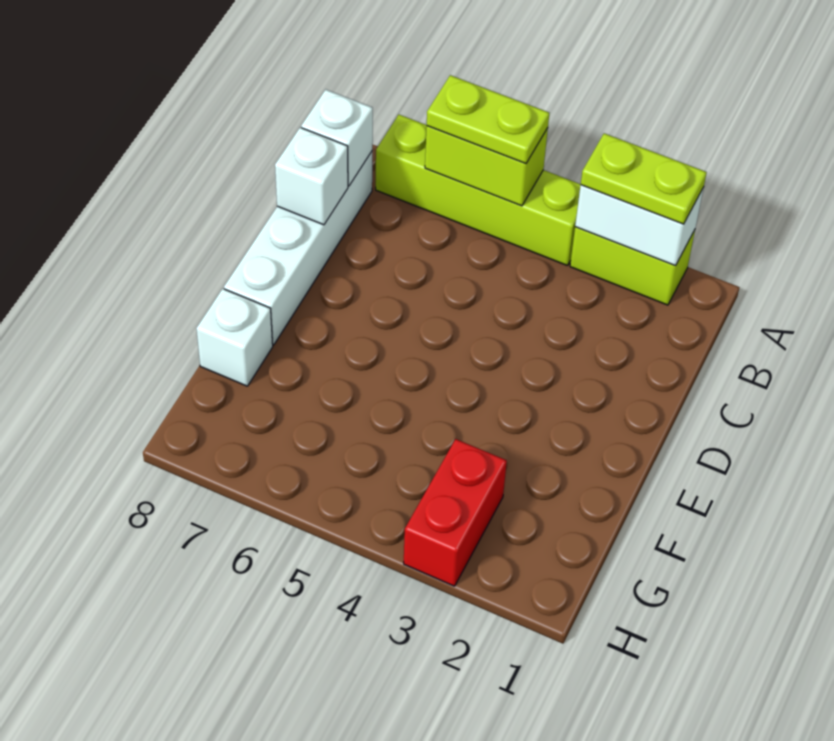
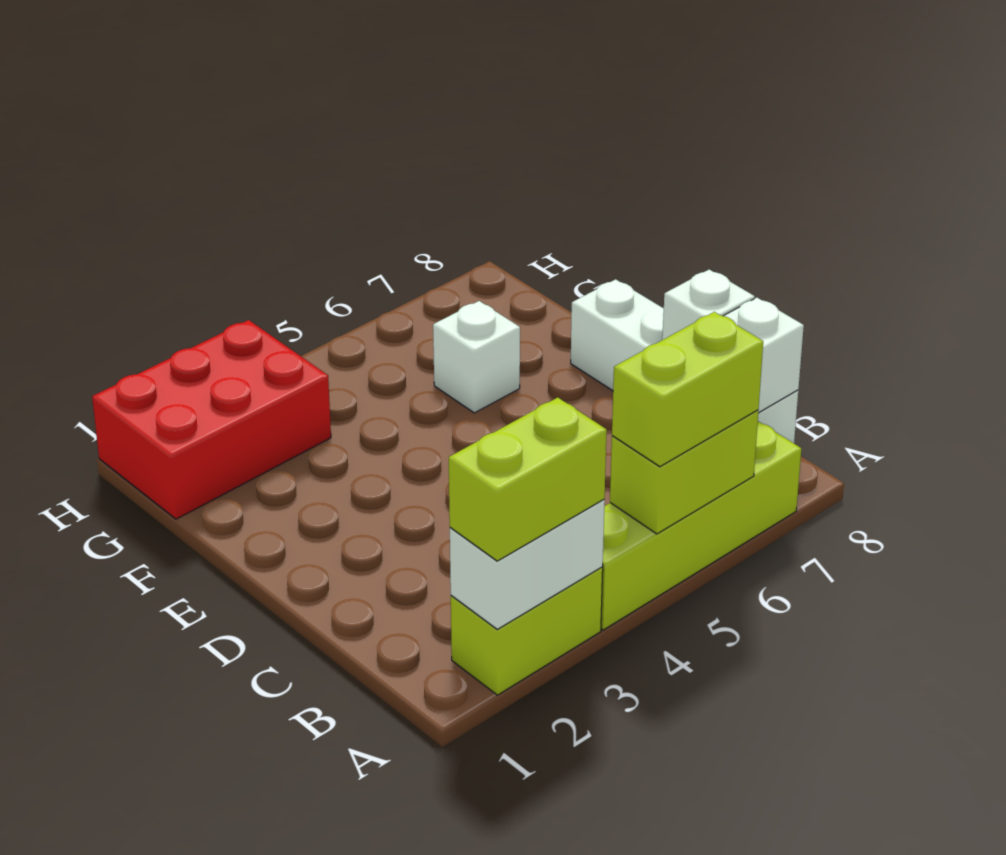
lime plate A2:A3 level 3 -> lime brick A2:A3 level 3
lime plate A5:A6 level 3 -> lime brick A5:A6 level 3
white brick F8 level 1 -> white brick F6 level 1
red brick G3:H3 level 1 -> red brick G1:H3 level 1

